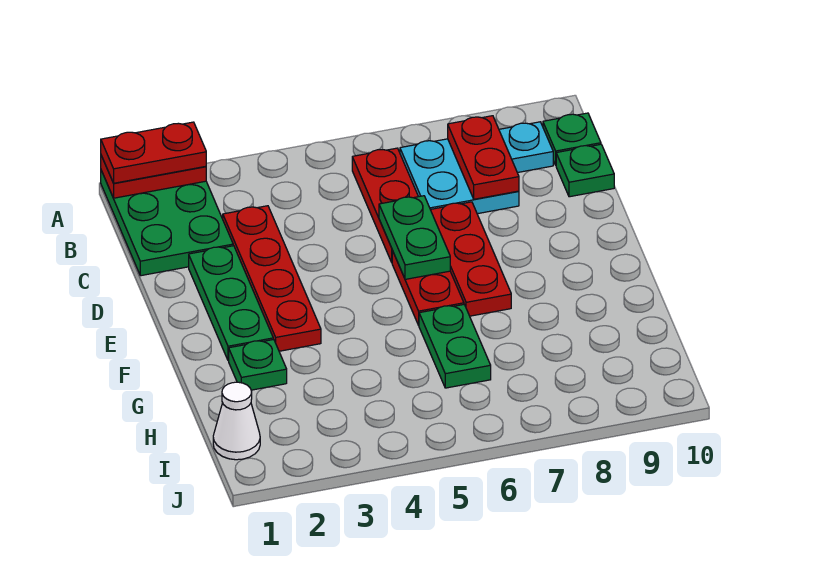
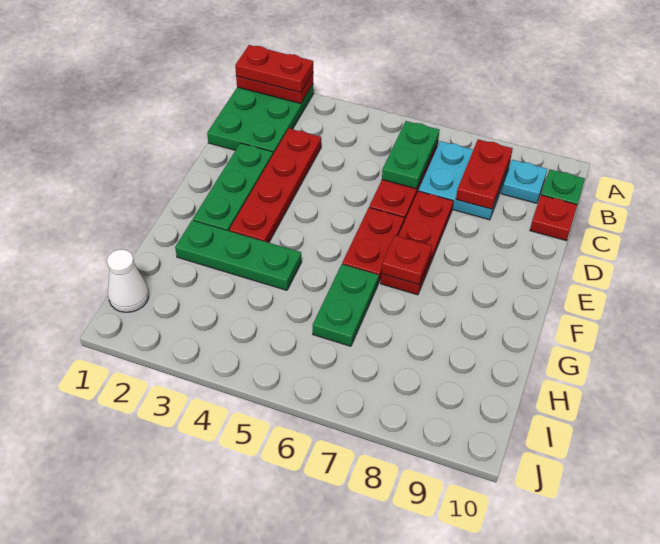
green plate C10 level 1 -> red plate C10 level 1
green plate D6:E6 level 2 -> green plate B6:C6 level 2
none -> red plate F7 level 2
green plate G2 level 1 -> green plate G2:G4 level 1

